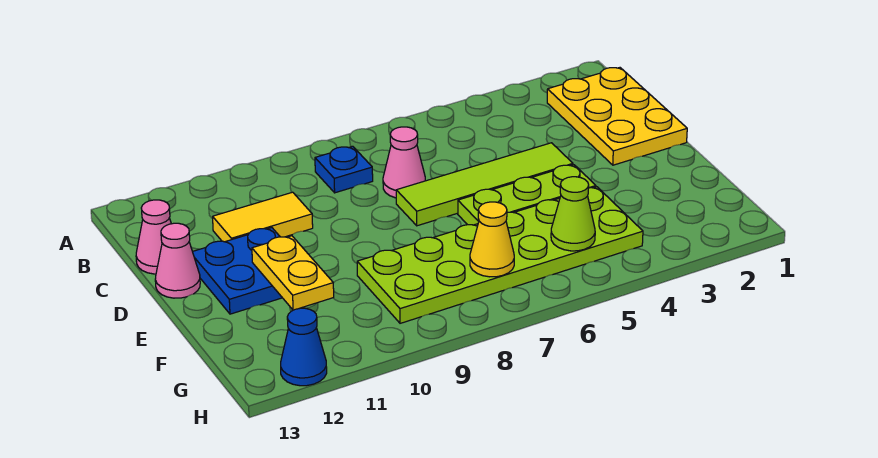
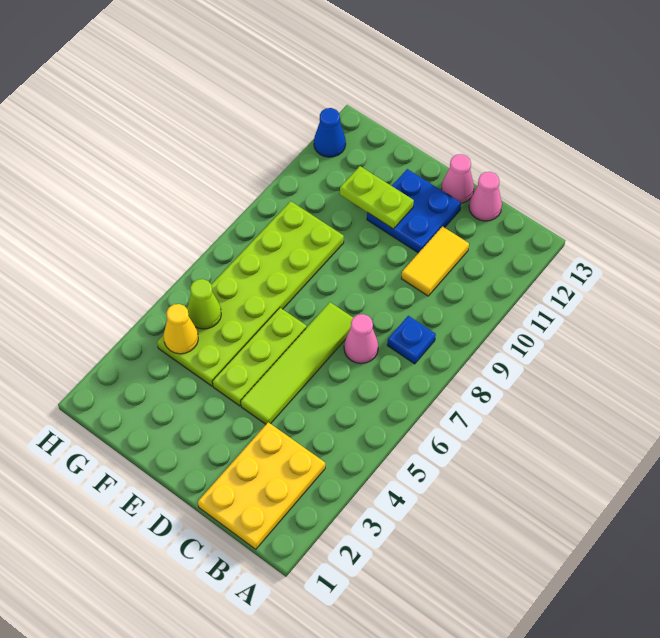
yellow plate B1:D2 level 1 -> yellow plate B1:C3 level 1
yellow plate E11:F11 level 2 -> lime plate E11:F11 level 2
yellow cone G7 level 2 -> yellow cone G4 level 2

